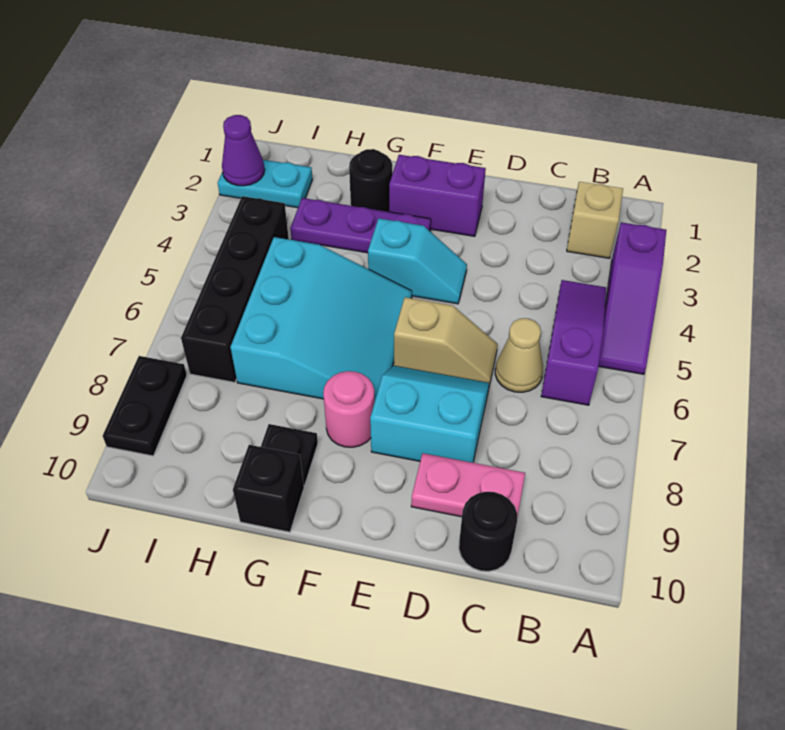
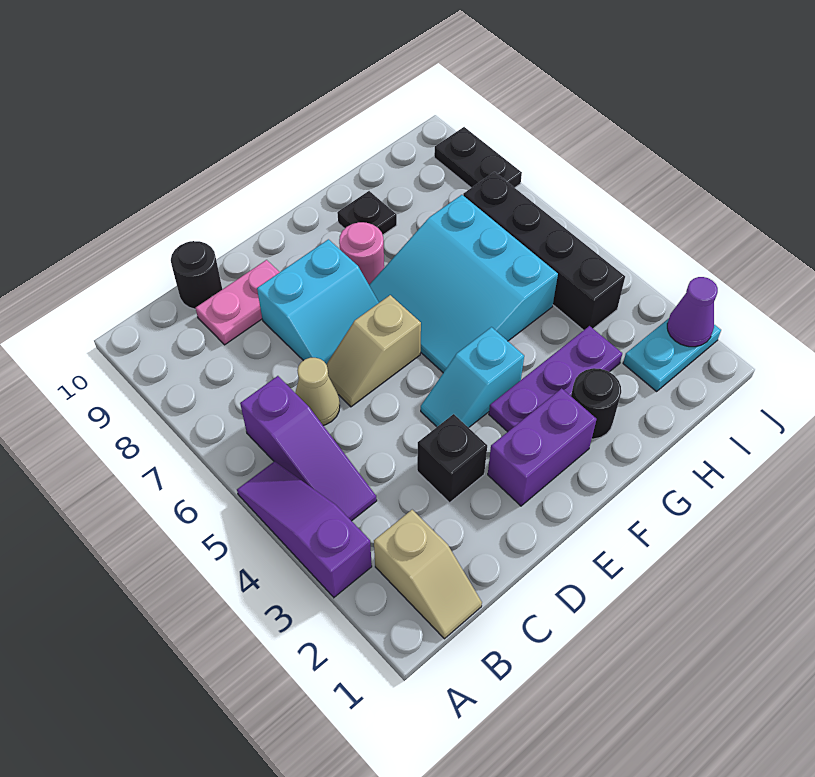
black brick G10 level 1 -> black brick D3 level 1

